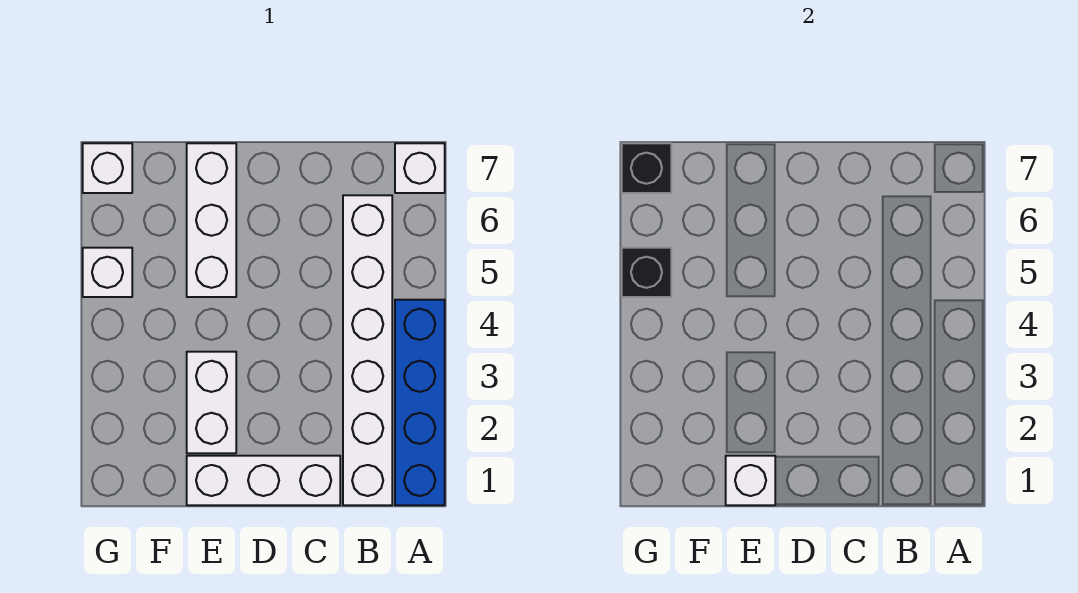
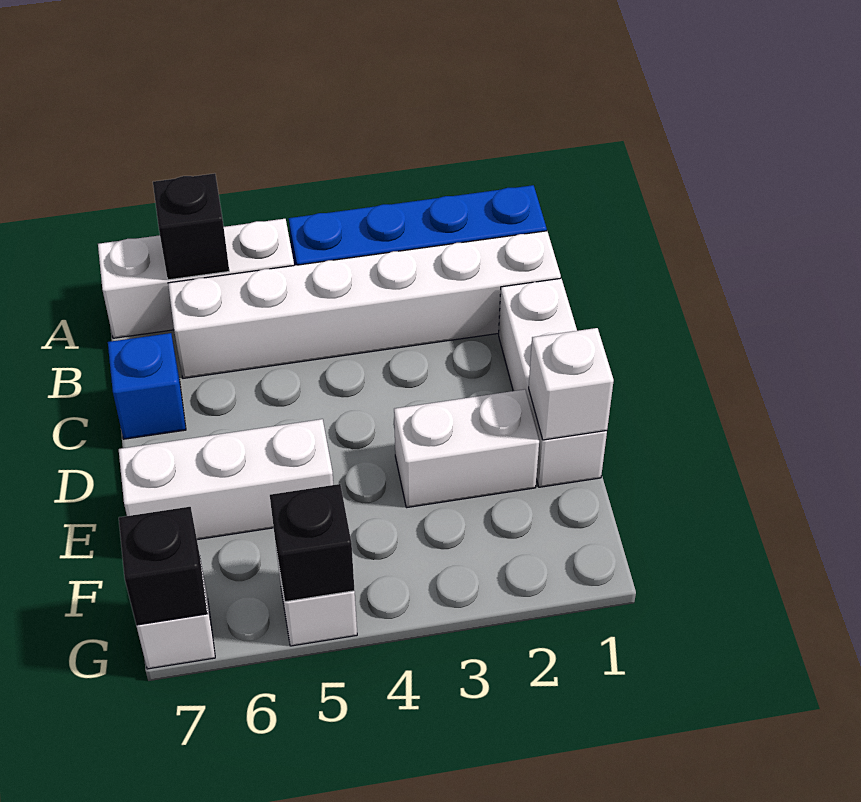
none -> black brick A6 level 2
white brick A7 level 1 -> white brick A5:A7 level 1
none -> blue brick C7 level 1

